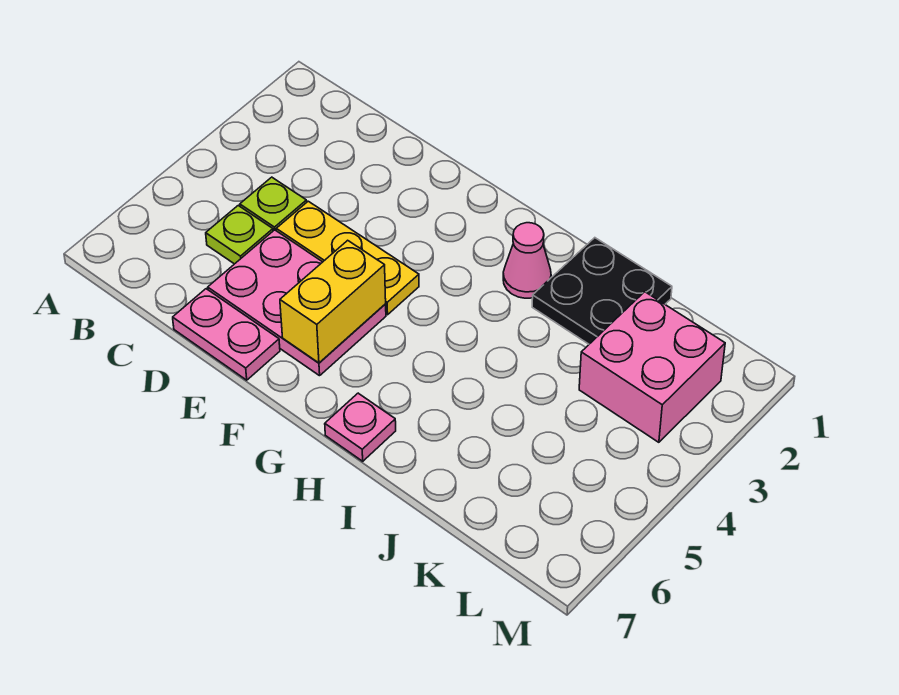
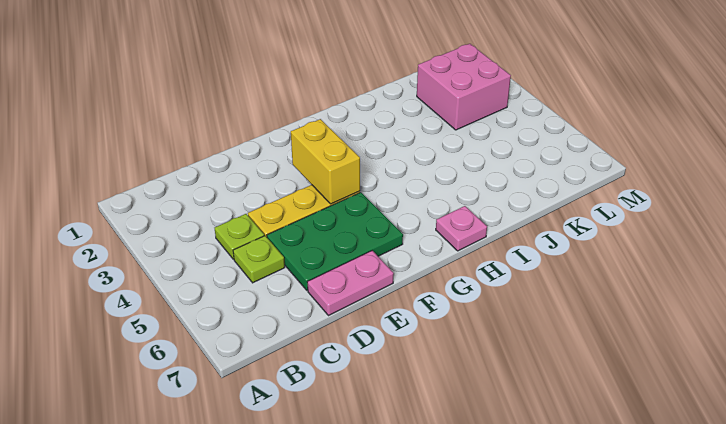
pink plate D5:F6 level 1 -> green plate D5:F6 level 1
yellow brick F5:F6 level 2 -> yellow brick F3:F4 level 2
pink cone H2 level 1 -> none
black plate I1:J2 level 1 -> none

